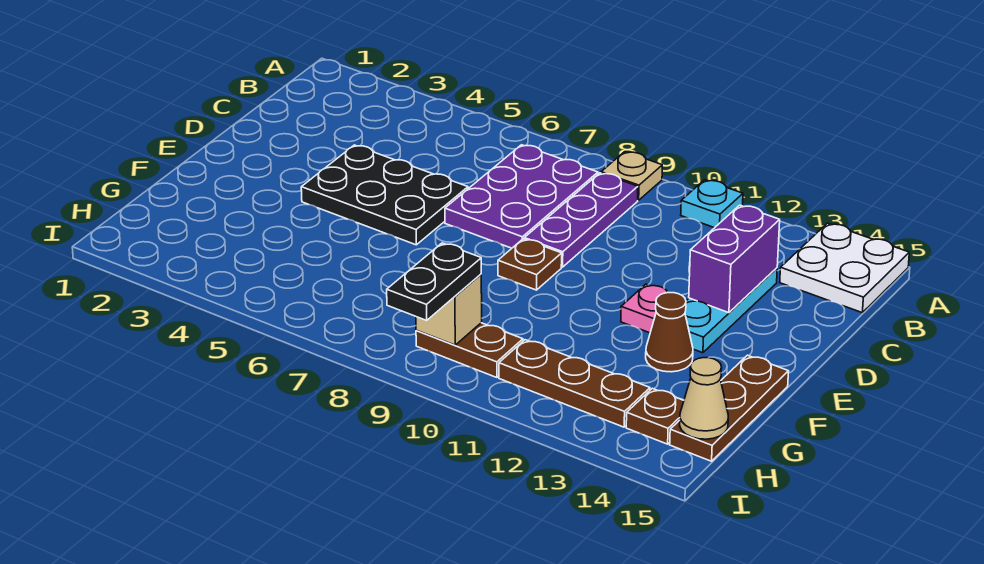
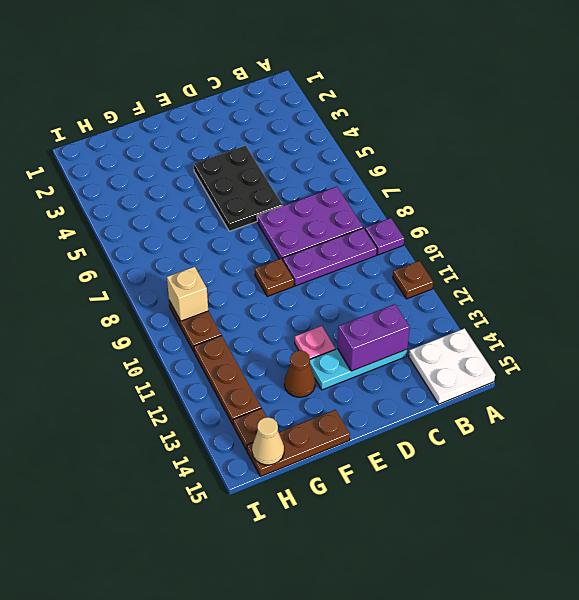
tan plate A9 level 1 -> purple plate A9 level 1
cyan plate A11 level 1 -> brown plate A11 level 1
black plate H9:I9 level 3 -> none

